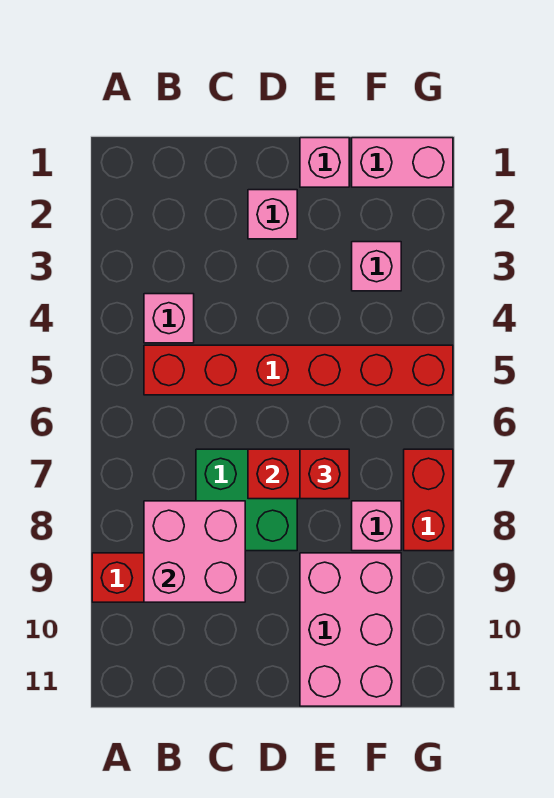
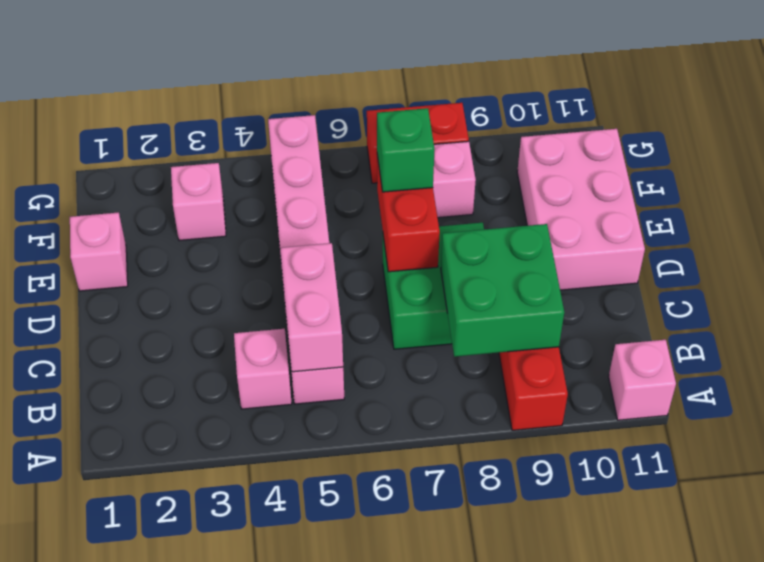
red brick B5:G5 level 1 -> pink brick B5:G5 level 1
pink brick B8:C9 level 2 -> green brick B8:C9 level 2
pink brick D2 level 1 -> pink brick A11 level 1
red brick E7 level 3 -> green brick E7 level 3
pink brick E9:F11 level 1 -> pink brick D10:F11 level 1
pink brick F1:G1 level 1 -> pink brick B5:C5 level 2

